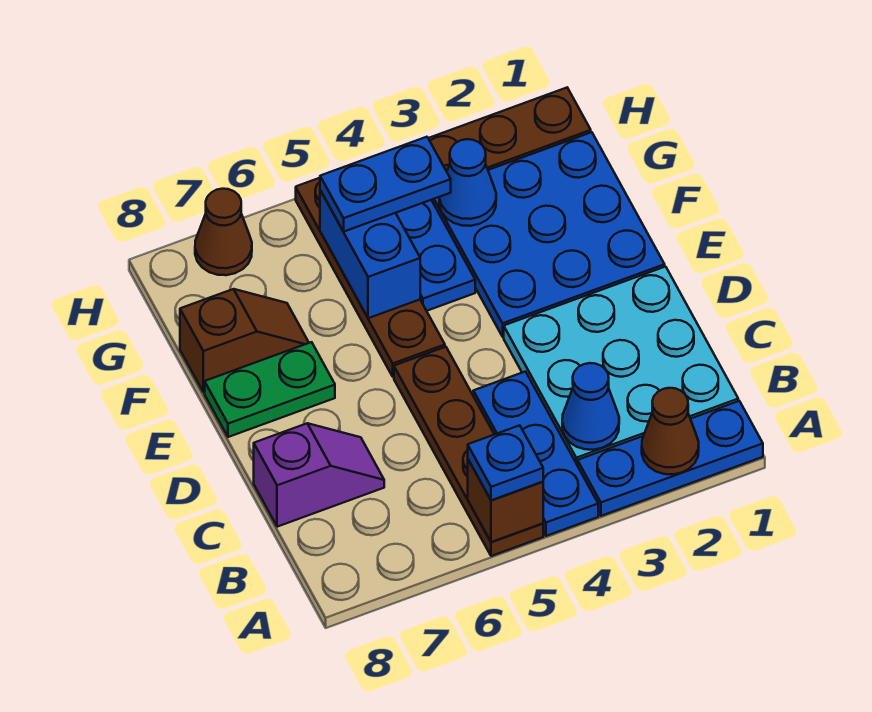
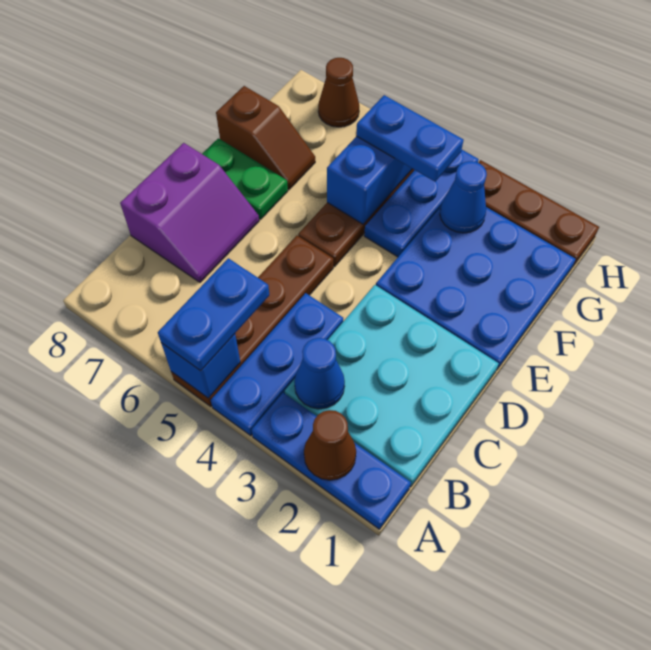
brown brick A5 level 2 -> blue brick A5 level 2
blue plate A5 level 3 -> blue plate A5:B5 level 3
purple slope C7:C8 level 1 top 8 -> purple slope C7:D8 level 1 top 8

